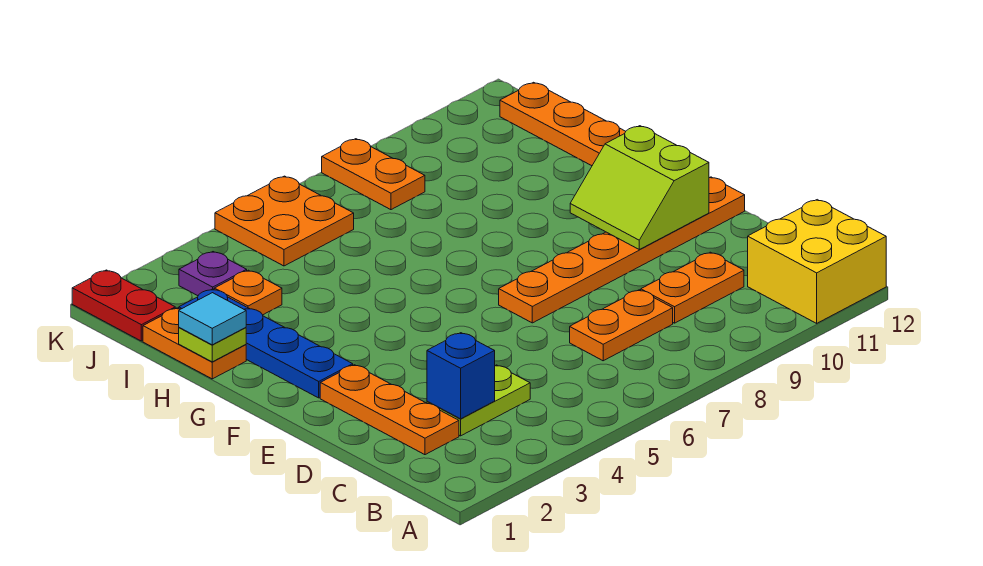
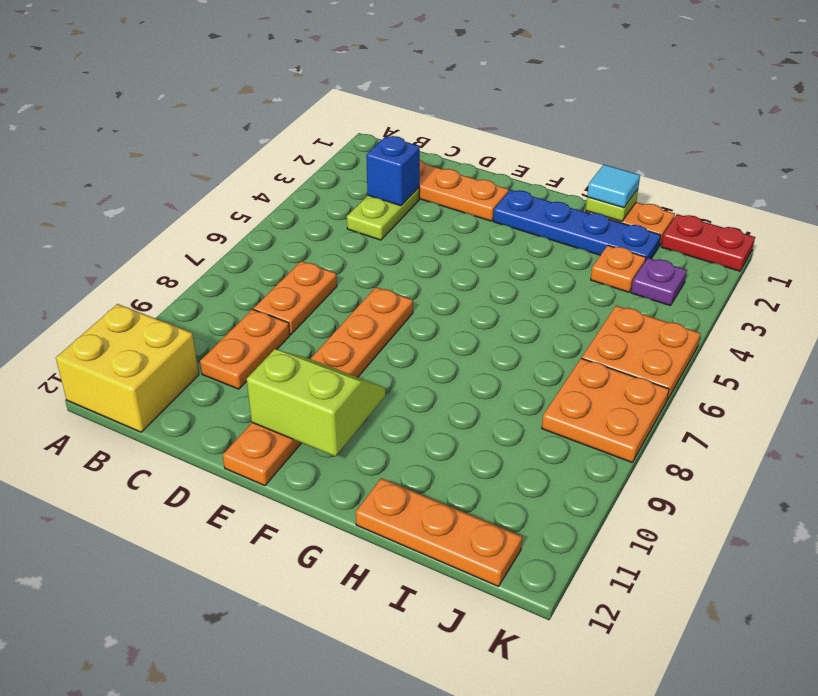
orange plate J8:K8 level 1 -> orange plate J7:K8 level 1

